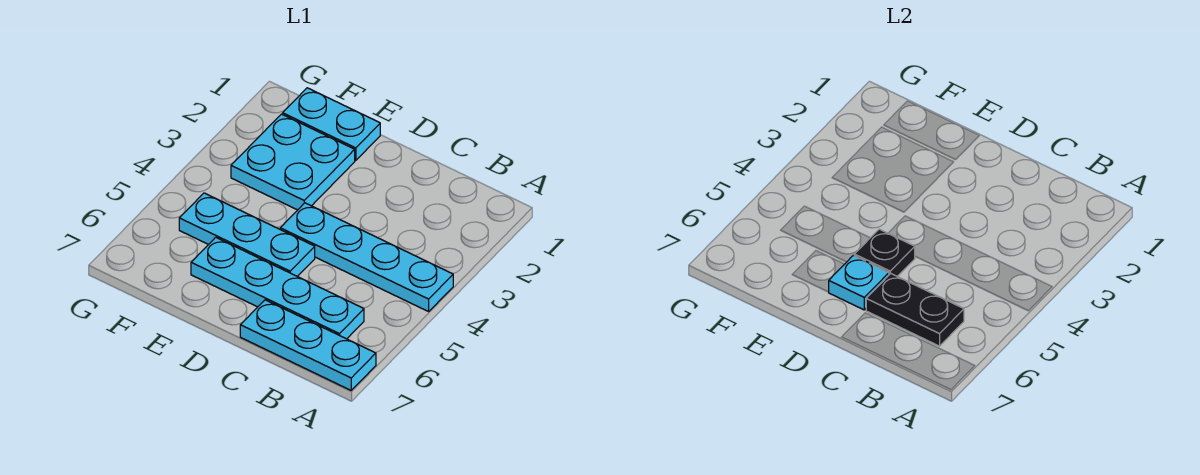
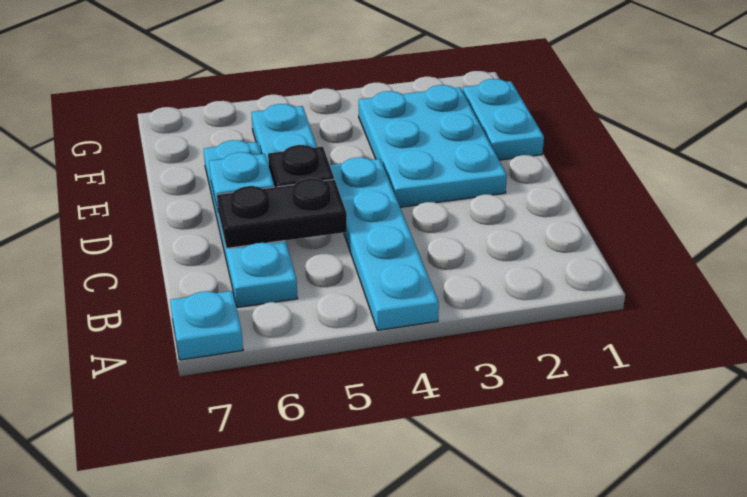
cyan plate A7:C7 level 1 -> cyan plate A7 level 1
black plate B6:C6 level 2 -> black plate C5:C6 level 2
cyan plate E2:F3 level 1 -> cyan plate D2:F3 level 1

